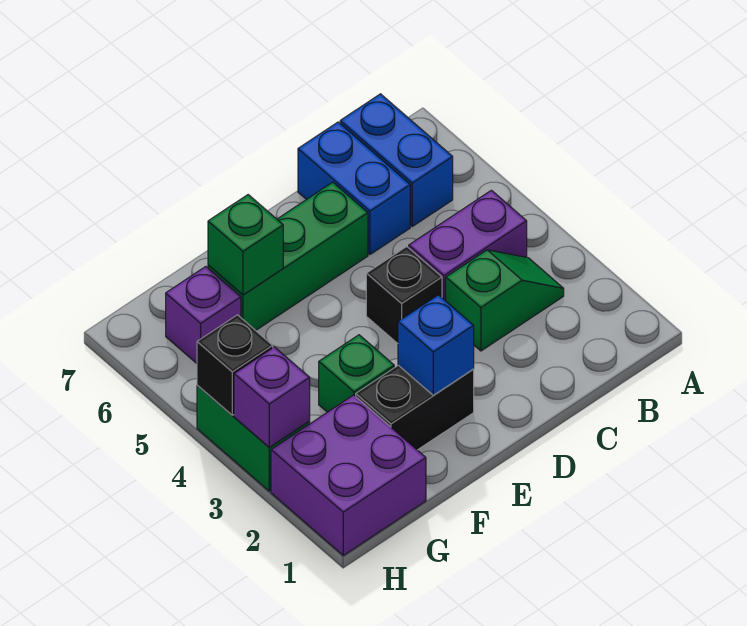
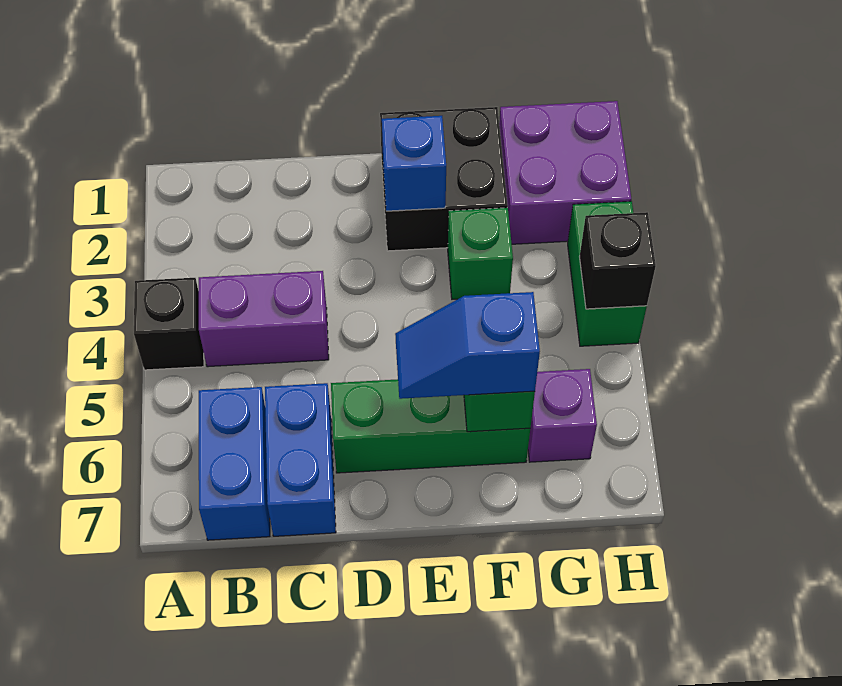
green slope B3:C3 level 1 top C -> none
black brick D4 level 1 -> black brick A4 level 1
black brick E2:F2 level 1 -> black brick E1:F2 level 1
none -> blue slope E6:F6 level 3 top F
purple brick H3 level 2 -> none

